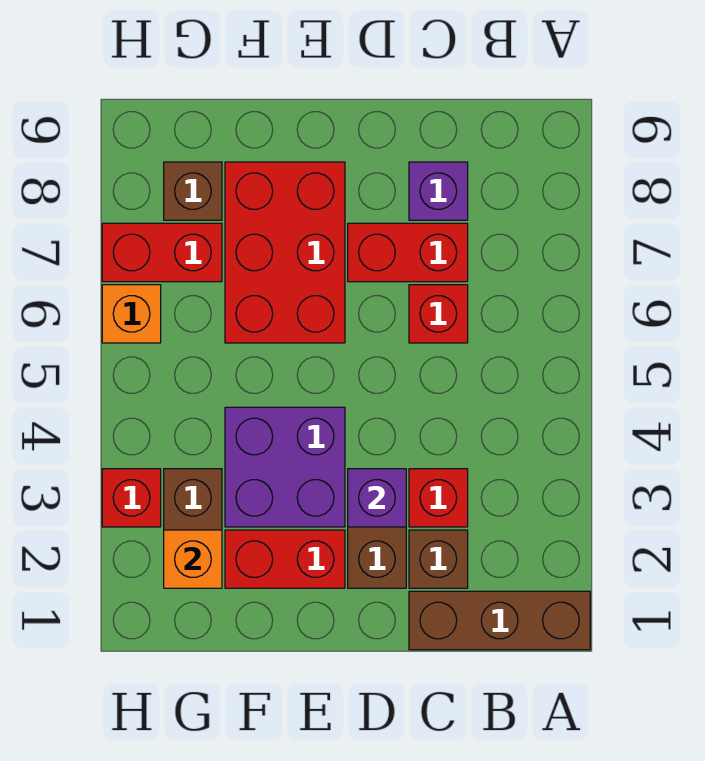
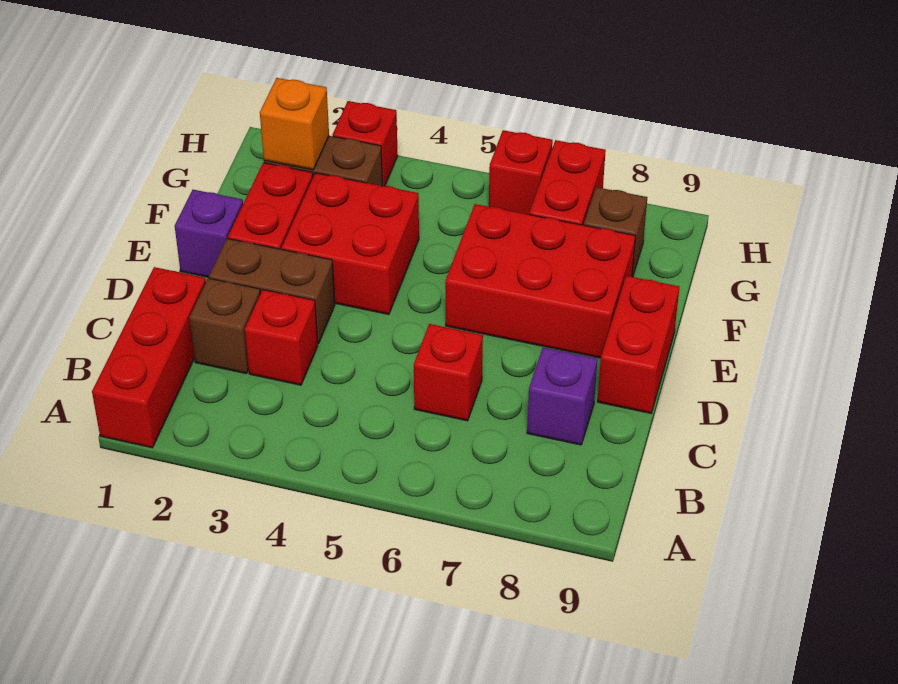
brown brick A1:C1 level 1 -> red brick A1:C1 level 1
red brick C7:D7 level 1 -> red brick D9:E9 level 1
purple brick D3 level 2 -> purple brick E1 level 1
purple brick E3:F4 level 1 -> red brick E3:F4 level 1
orange brick H6 level 1 -> red brick H6 level 1

